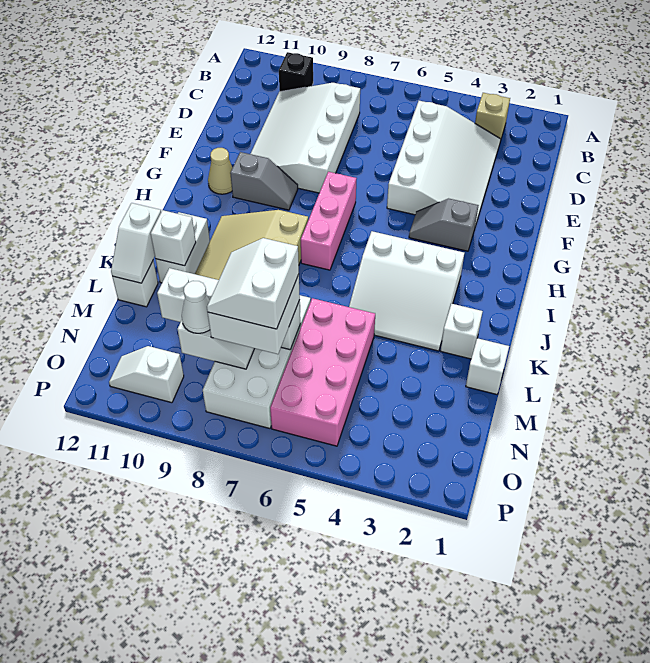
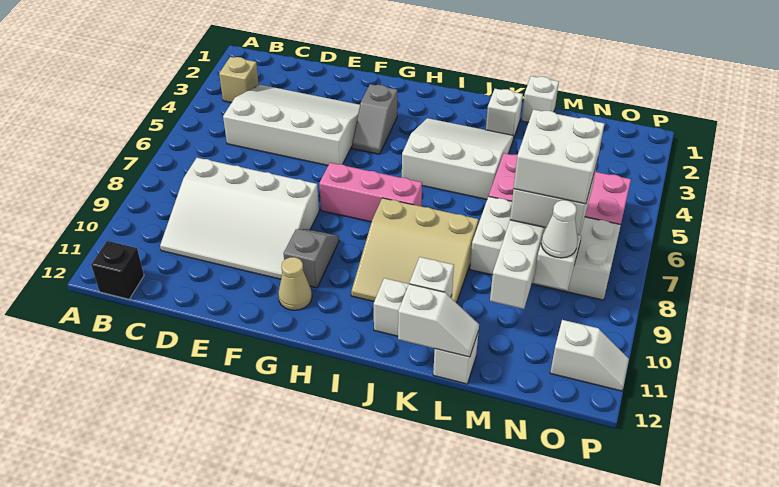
black brick B10 level 1 -> black brick B12 level 1
white slope I3:K5 level 1 top I -> white slope I3:K5 level 1 top 5
white slope M7:N8 level 4 top 7 -> white brick M7:N8 level 4
white slope O10:O11 level 1 top 10 -> white slope O11:P11 level 1 top O

